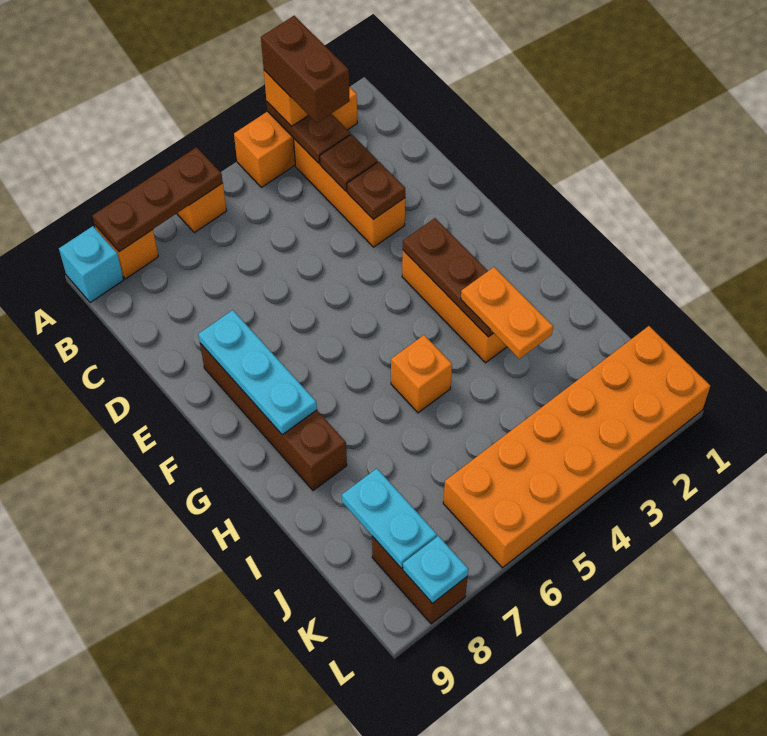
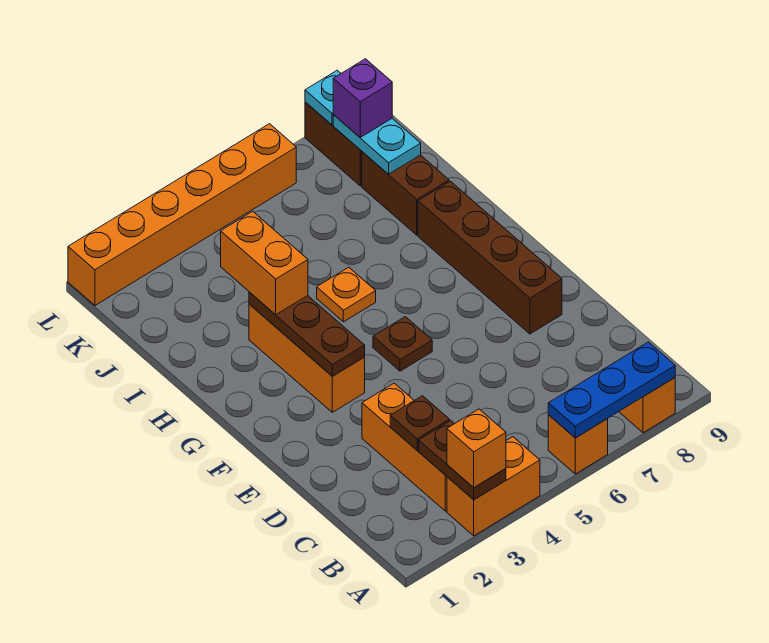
orange brick A2:A4 level 1 -> orange brick A3:A4 level 1
brown brick A3:B3 level 4 -> brown brick I8:J8 level 1
brown plate A6:A8 level 2 -> blue plate A6:A8 level 2
cyan brick A9 level 1 -> none
brown plate D3 level 2 -> brown plate F5 level 1
cyan plate E8:G8 level 2 -> none
orange plate H3:I3 level 3 -> orange brick H3:I3 level 3
orange brick H5 level 1 -> orange plate H5 level 1
orange brick K1:L6 level 1 -> orange brick L1:L6 level 1
none -> purple brick K8 level 3

